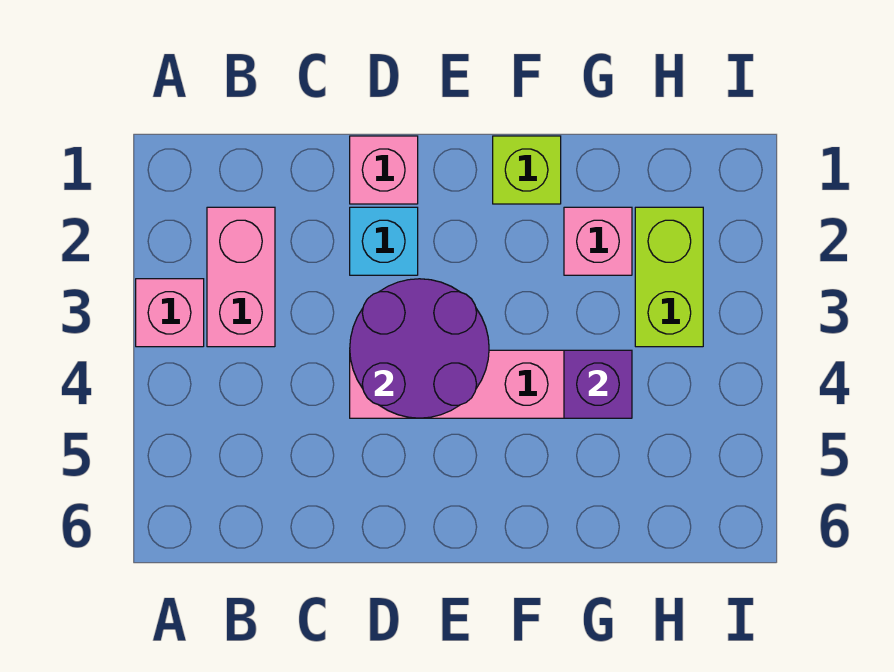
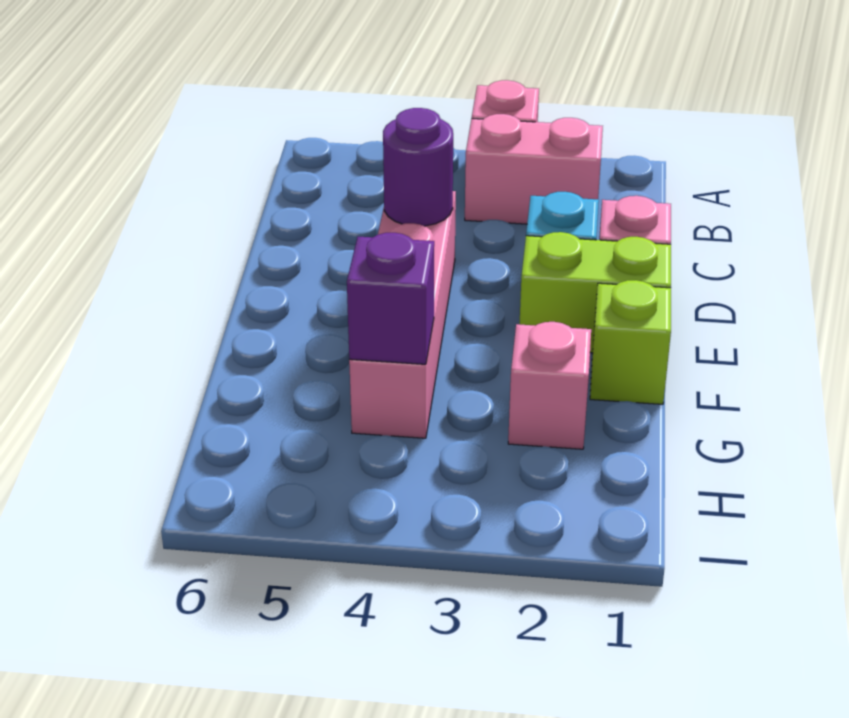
purple round brick D3:E4 level 2 -> purple round brick D4 level 2
lime brick H2:H3 level 1 -> lime brick E1:E2 level 1

